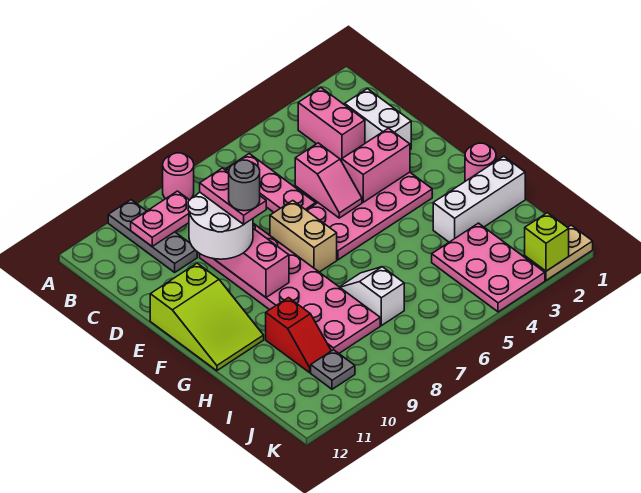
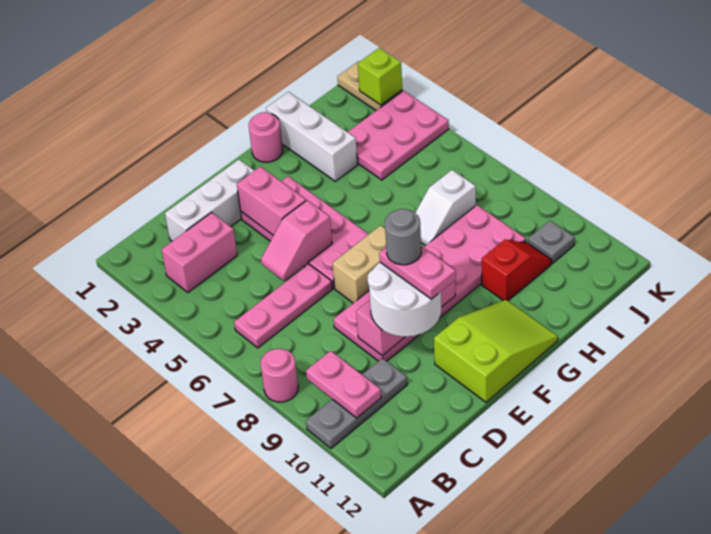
white brick C2:D2 level 1 -> white brick C2:E2 level 1
pink slope D5:E5 level 2 top D -> pink slope D5:E5 level 2 top E
pink plate D9:E9 level 4 -> pink plate E9:E10 level 4

